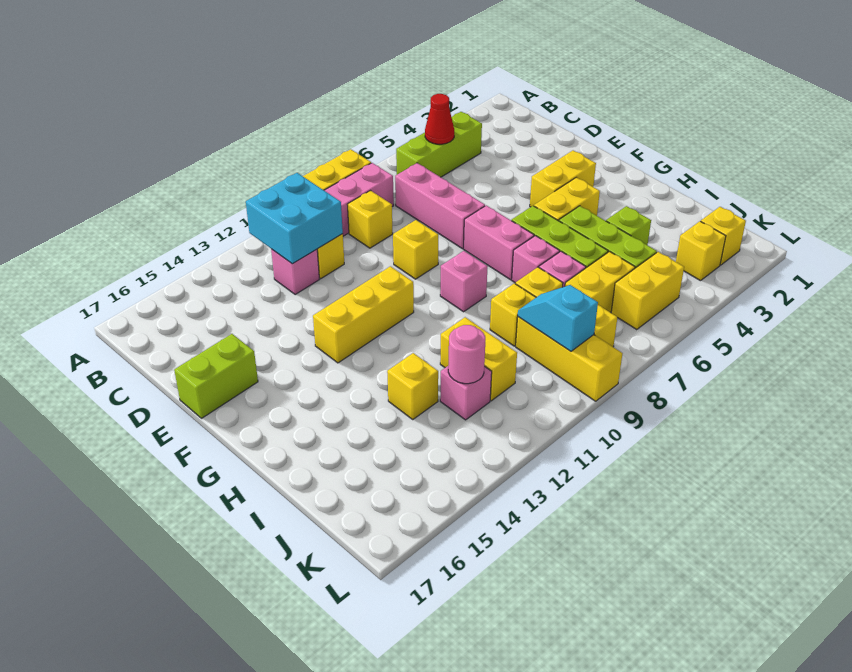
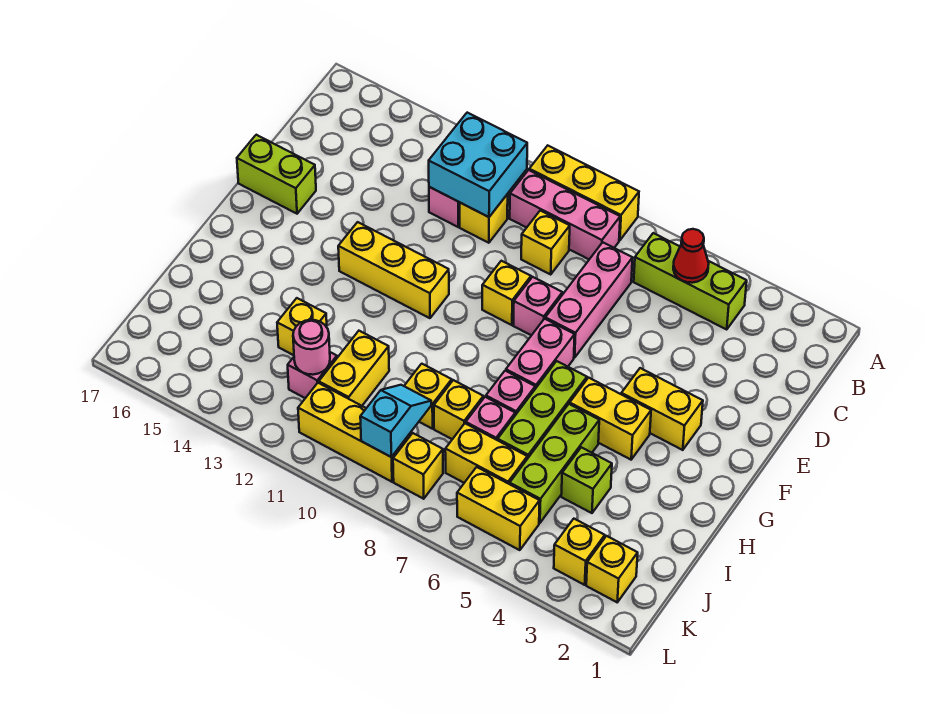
pink brick G9 level 1 -> pink brick E8 level 1
yellow brick J9:L9 level 1 -> yellow brick K9:K11 level 1

